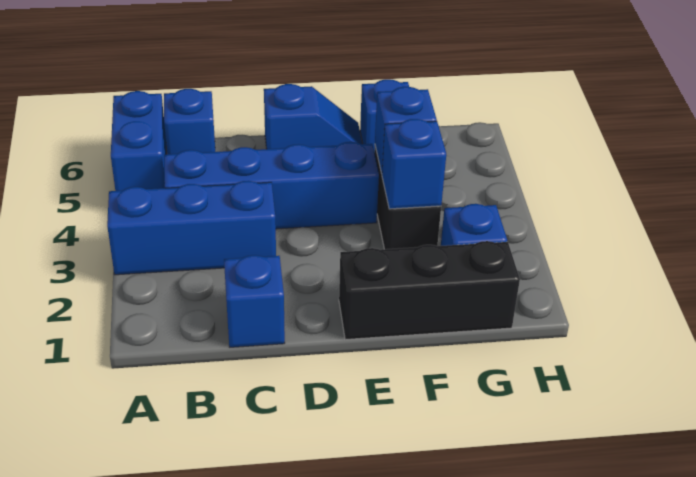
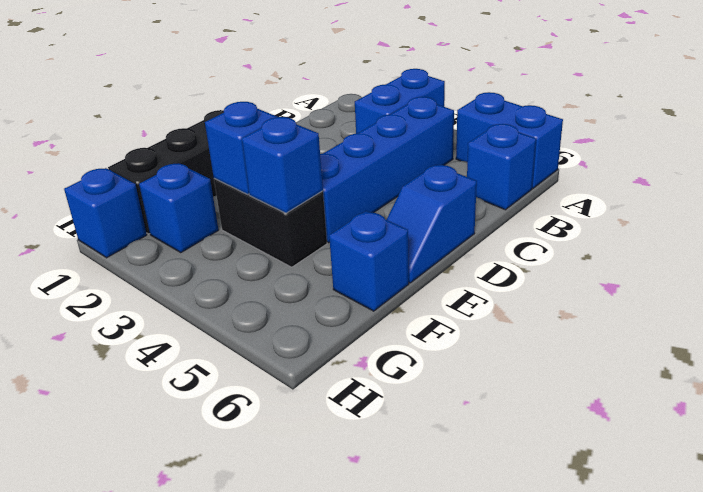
blue brick A3:C3 level 1 -> blue brick A3:B3 level 1
blue brick C1 level 1 -> blue brick H1 level 1

